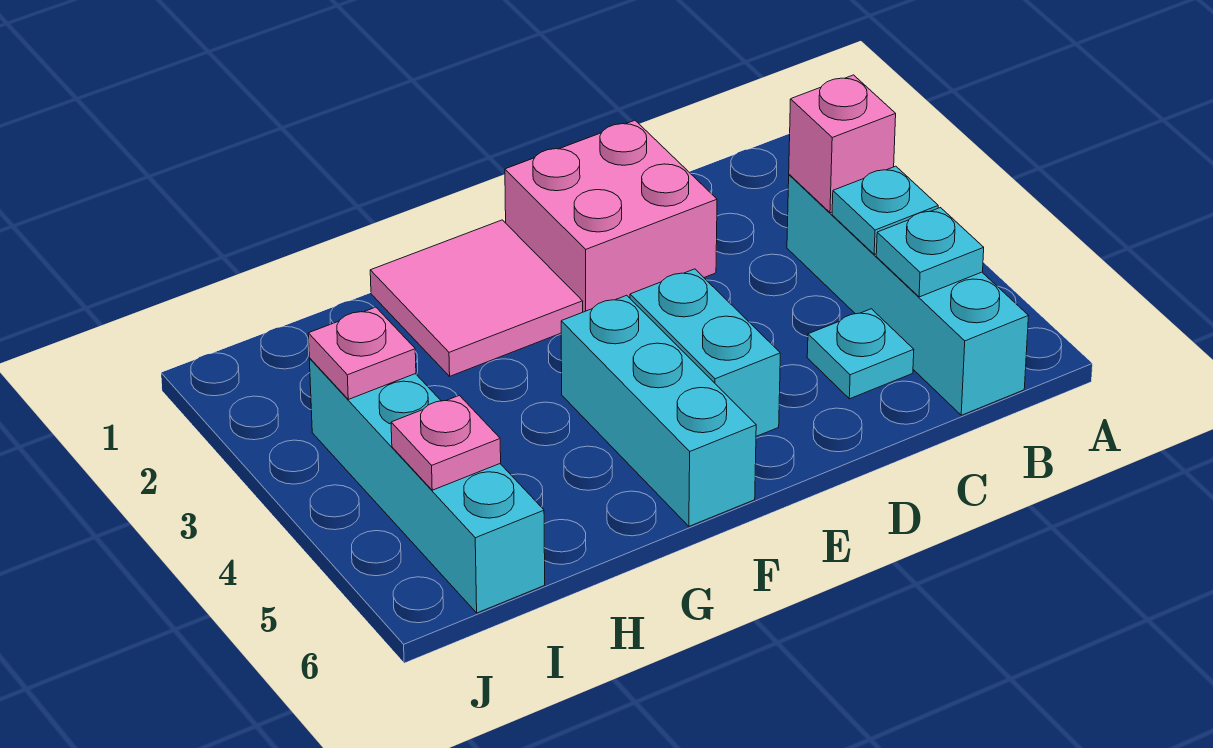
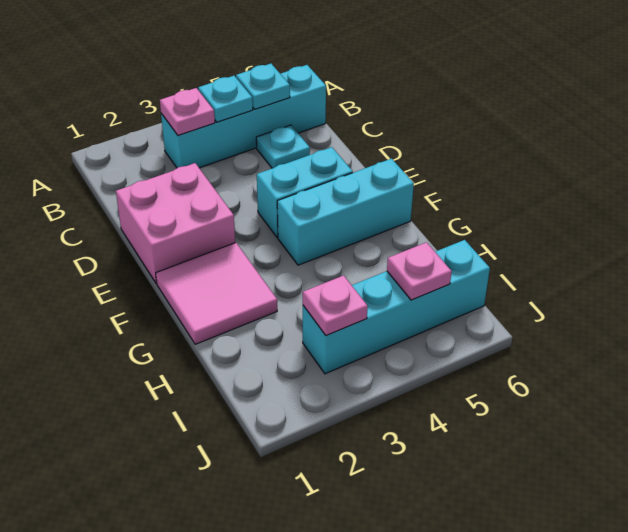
pink brick B3 level 2 -> pink plate B3 level 2

